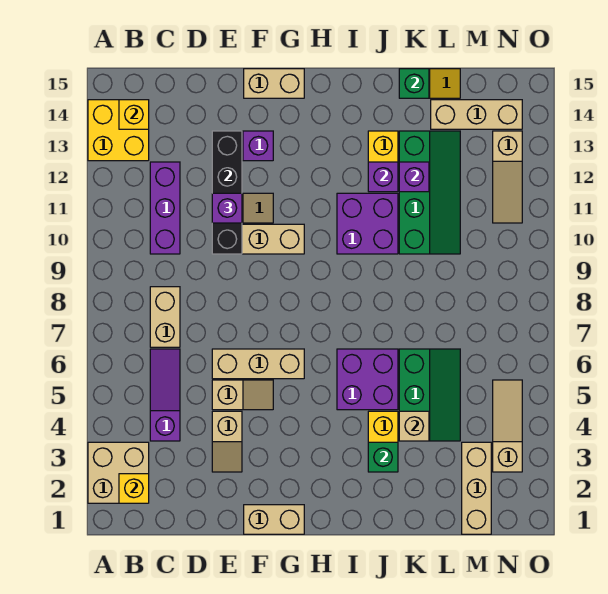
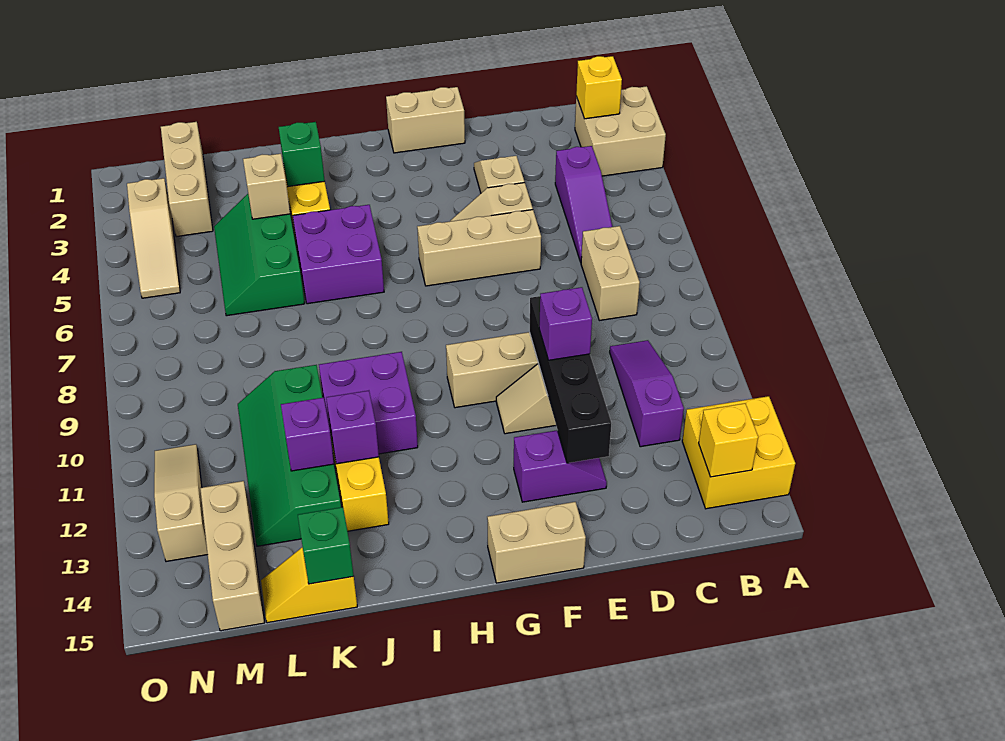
purple brick C10:C12 level 1 -> purple slope C10:C12 level 1 top 12
tan brick L14:N14 level 1 -> tan brick M13:M15 level 1

